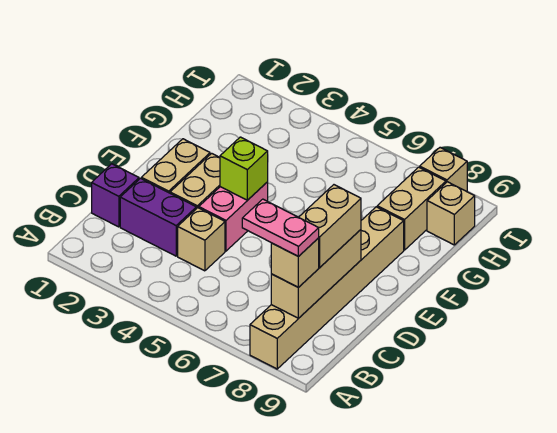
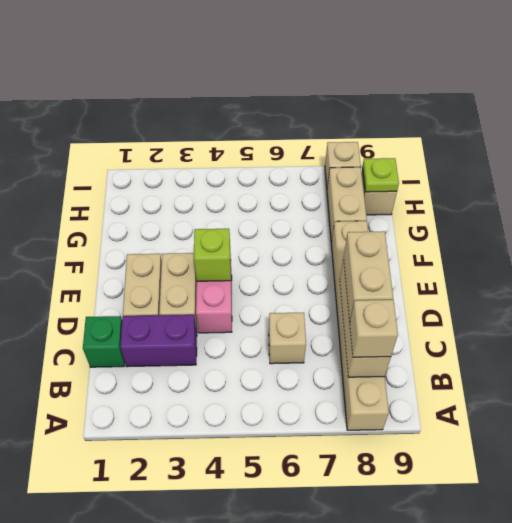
pink plate B7:B8 level 4 -> none
purple brick C1 level 1 -> green brick C1 level 1
tan brick C4 level 1 -> tan brick C6 level 1
none -> lime plate H9 level 2

